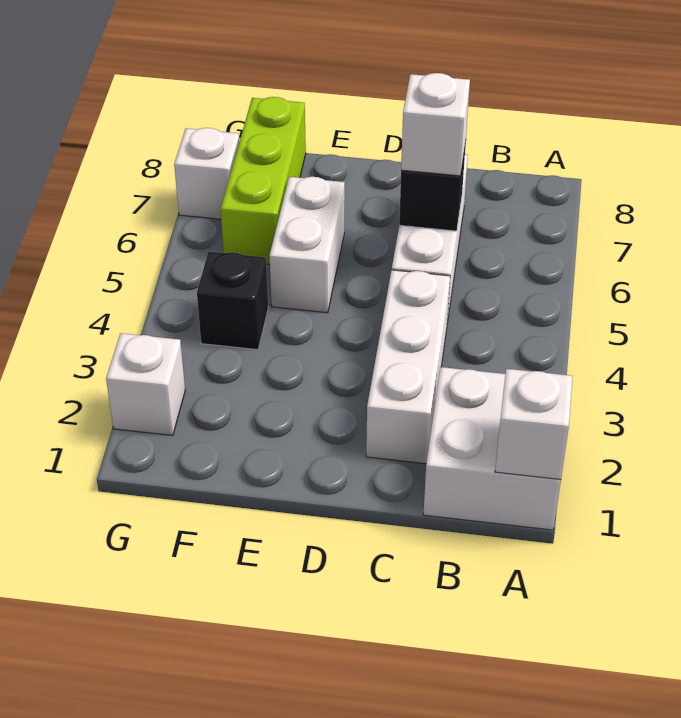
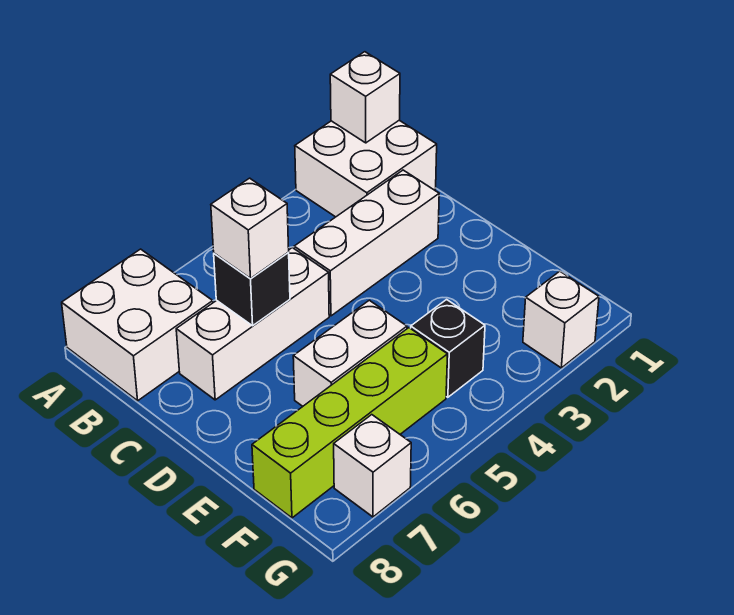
none -> white brick A7:B8 level 1
lime brick F6:F8 level 1 -> lime brick F5:F8 level 1

